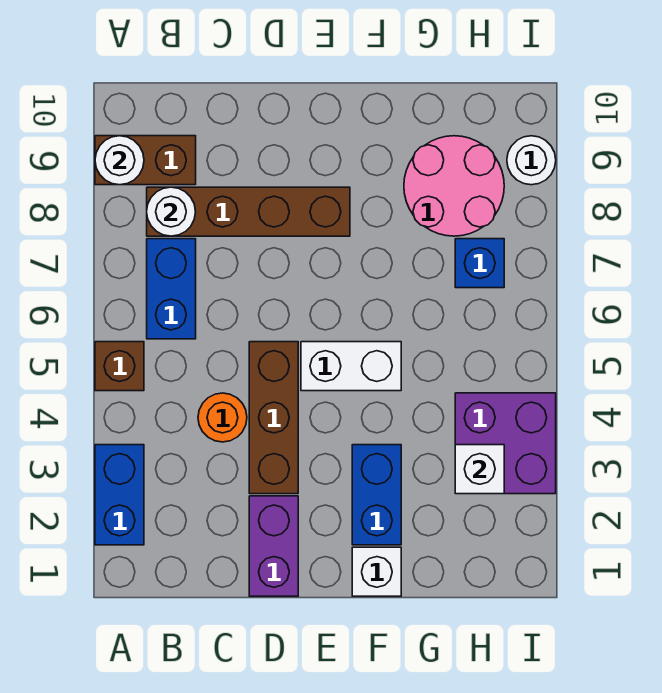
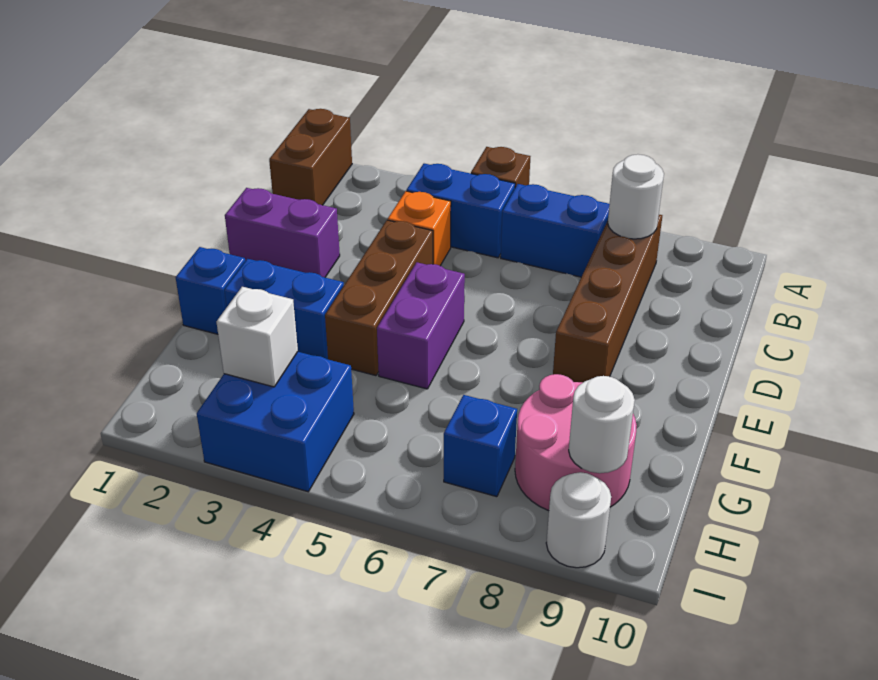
blue brick A2:A3 level 1 -> blue brick B4:B5 level 1
brown brick A9:B9 level 1 -> brown brick A1:B1 level 1
white round brick A9 level 2 -> white round brick H9 level 2
orange round brick C4 level 1 -> orange brick C4 level 1
brown brick D3:D5 level 1 -> brown brick D4:F4 level 1
white brick E5:F5 level 1 -> purple brick E5:F5 level 1
white brick F1 level 1 -> blue brick F1 level 1
purple brick H3:I4 level 1 -> blue brick H3:I4 level 1

